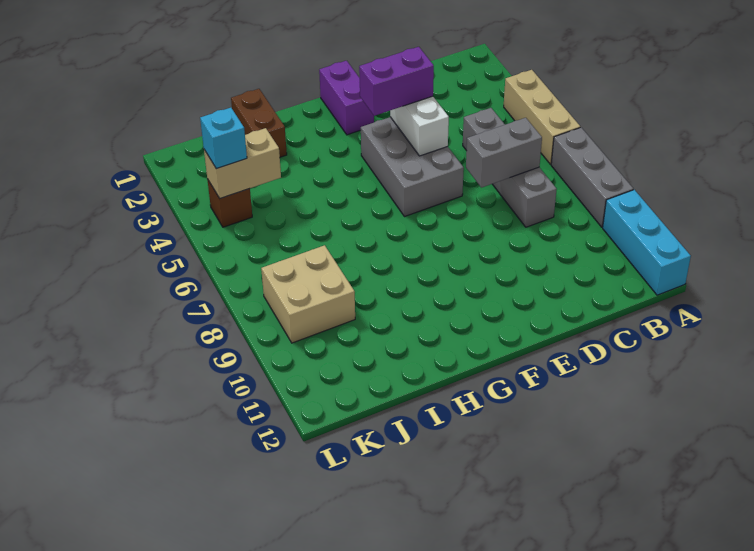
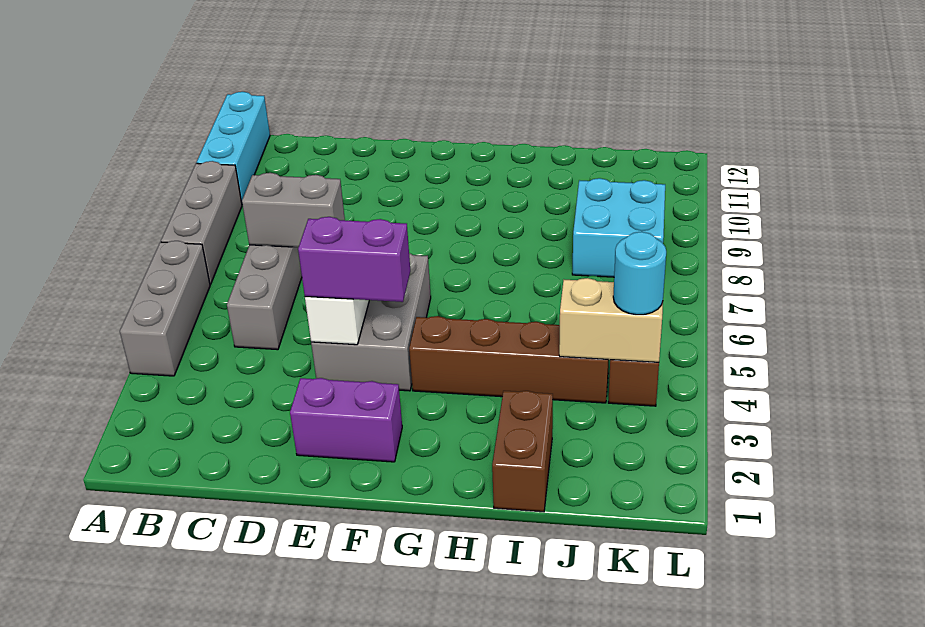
tan brick A4:A6 level 1 -> grey brick A4:A6 level 1
purple brick F1:F2 level 1 -> purple brick E2:F2 level 1
none -> brown brick G4:J4 level 1
tan brick J8:K9 level 1 -> cyan brick J8:K9 level 1
cyan brick K4 level 3 -> cyan round brick K4 level 3

